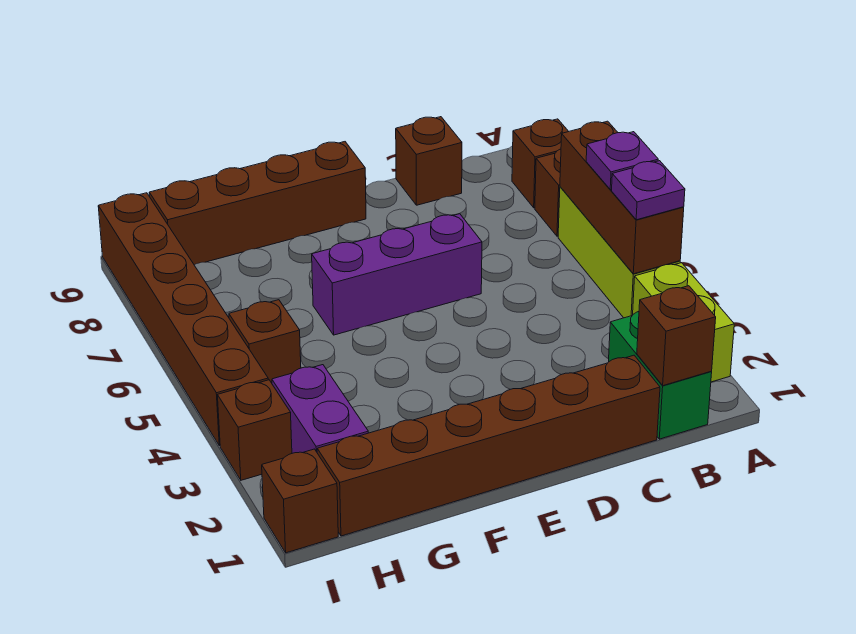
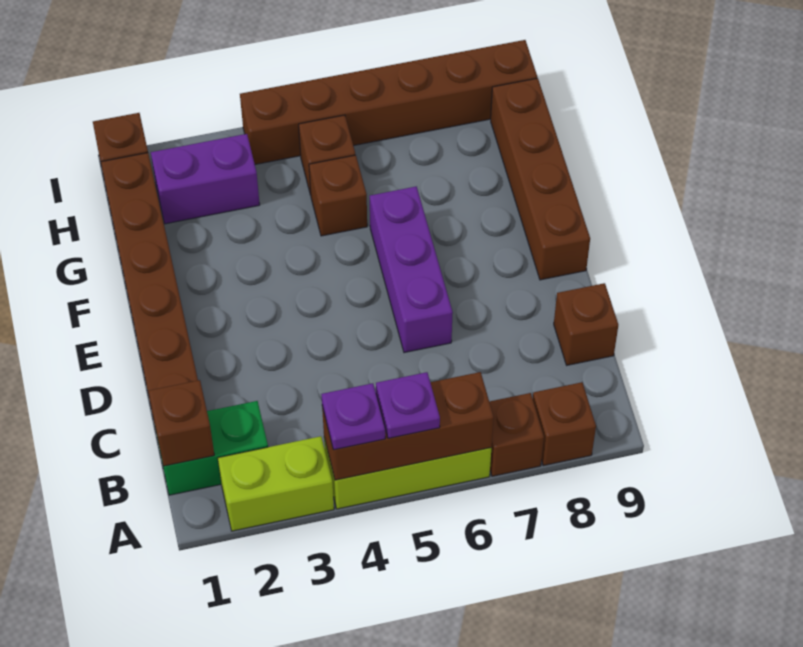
brown brick I3 level 1 -> brown brick G5 level 1

